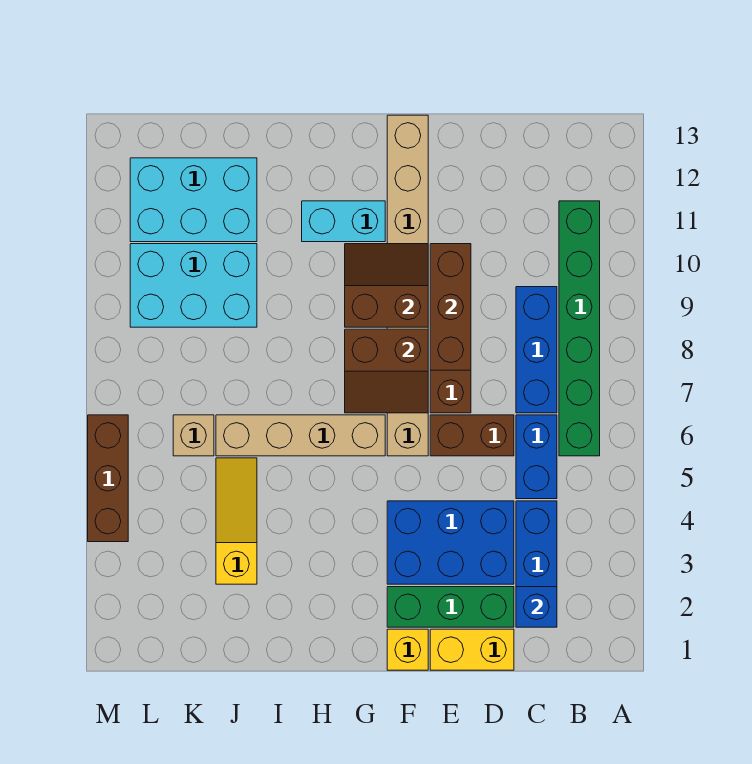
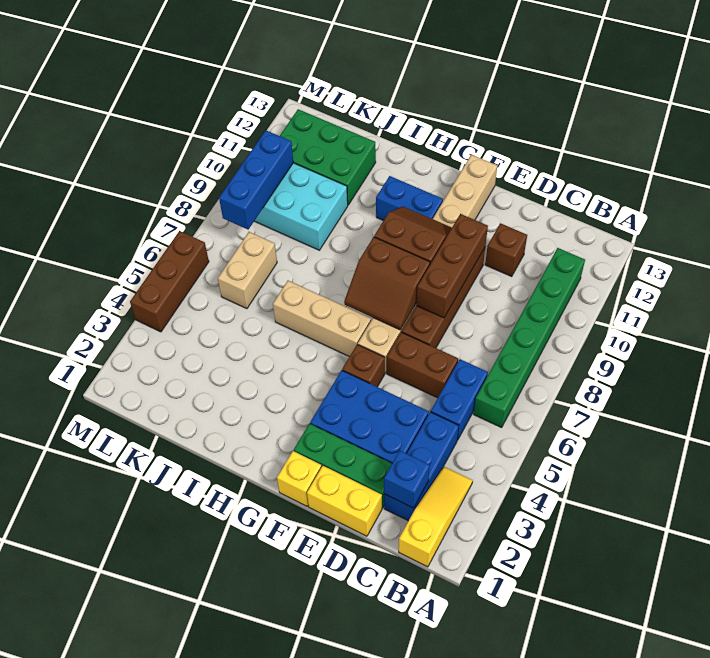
blue brick C7:C9 level 1 -> blue brick L8:L10 level 2
none -> brown brick D11 level 1
none -> brown brick F5 level 1
tan brick G6:J6 level 1 -> tan brick G6:I6 level 1
cyan brick G11:H11 level 1 -> blue brick G11:H11 level 1
yellow slope J3:J5 level 1 top 3 -> yellow slope B1:B3 level 1 top 1
cyan brick J11:L12 level 1 -> green brick J11:L12 level 1
tan brick K6 level 1 -> tan brick K6:K7 level 1

